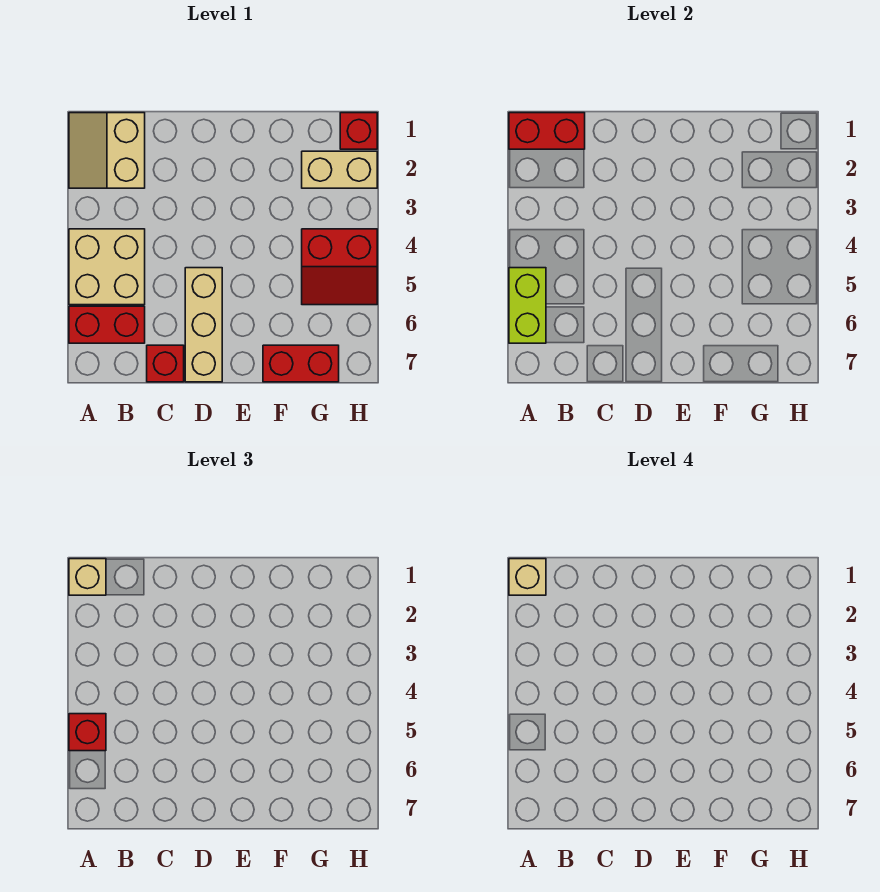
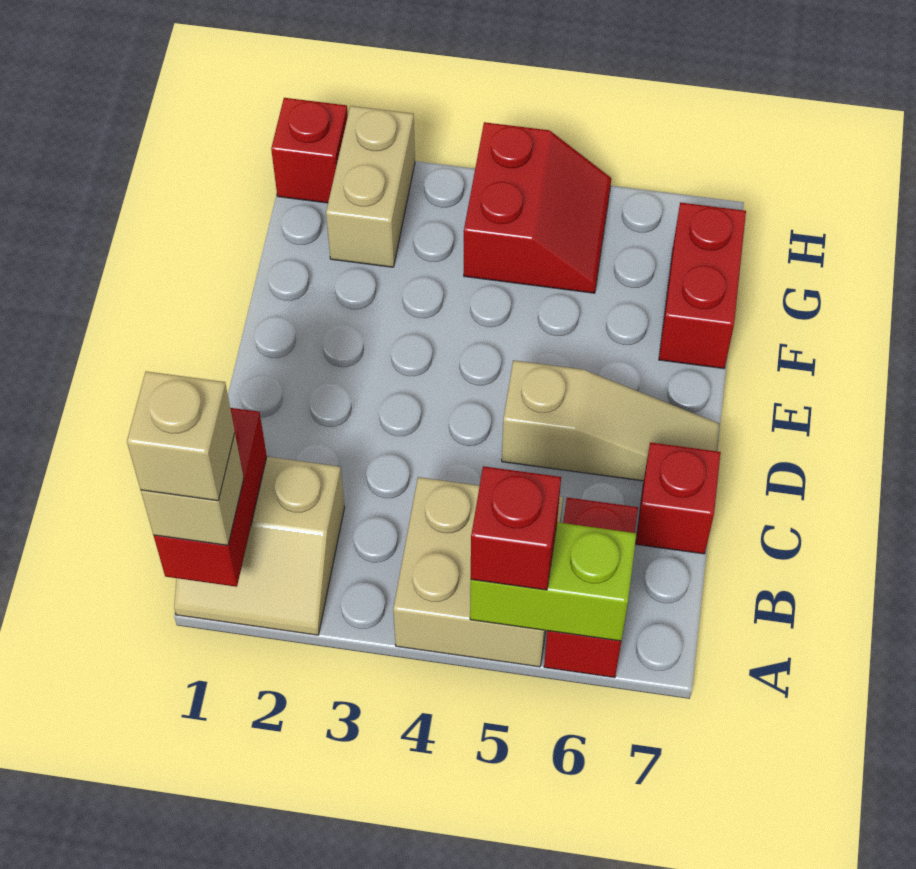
tan brick D5:D7 level 1 -> tan slope D5:D7 level 1 top 5

